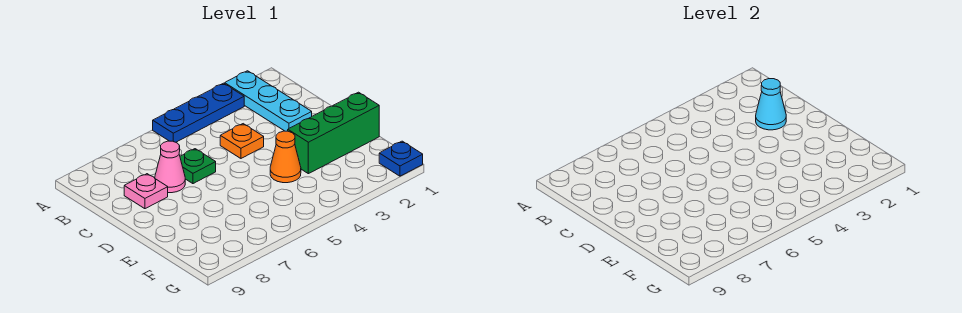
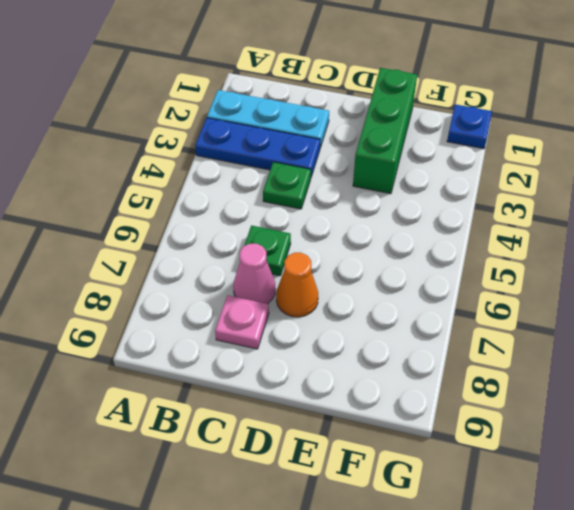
blue plate A3:A5 level 1 -> blue plate A3:C3 level 1
cyan cone C2 level 2 -> none
orange plate C4 level 1 -> green plate C4 level 1
orange cone E4 level 1 -> orange cone D7 level 1

